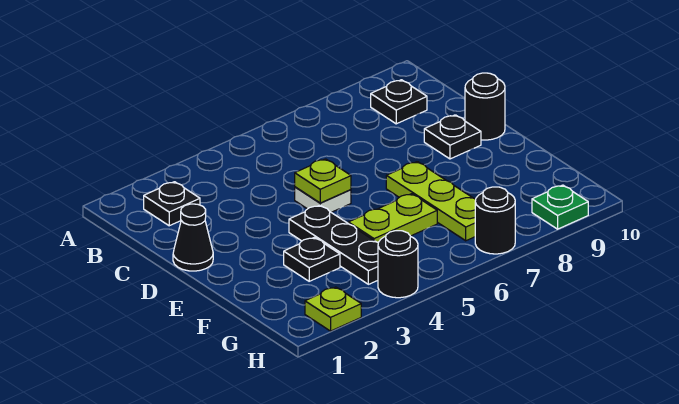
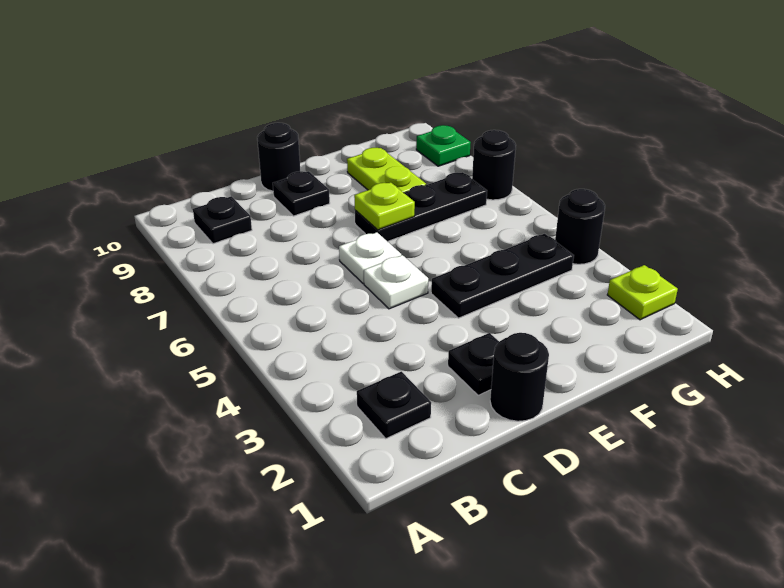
black cone D1 level 1 -> black round brick D1 level 1
lime plate D5 level 2 -> lime plate E7 level 2
none -> white plate D6 level 1
lime plate E7:G7 level 1 -> black plate E7:G7 level 1
black plate F3 level 1 -> black plate D2 level 1
lime plate F5:F6 level 1 -> lime plate F8:F9 level 1

